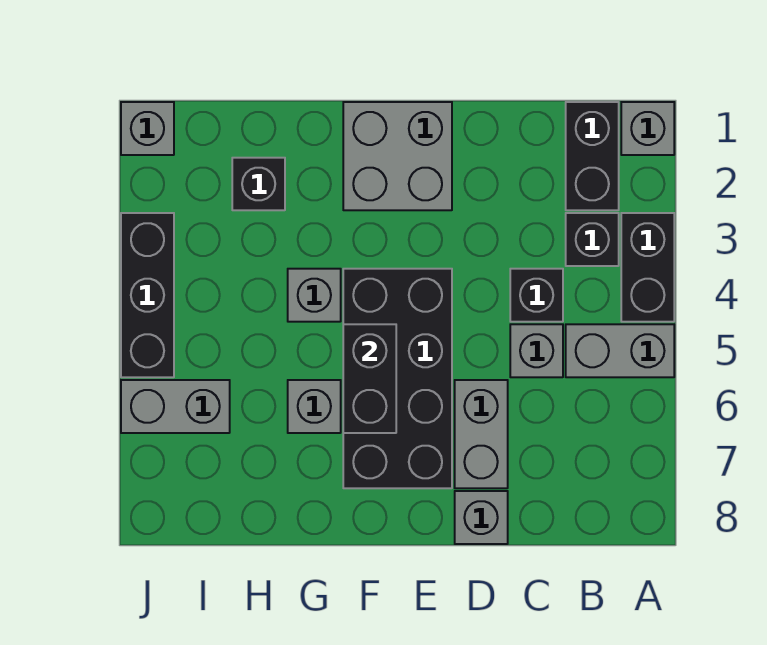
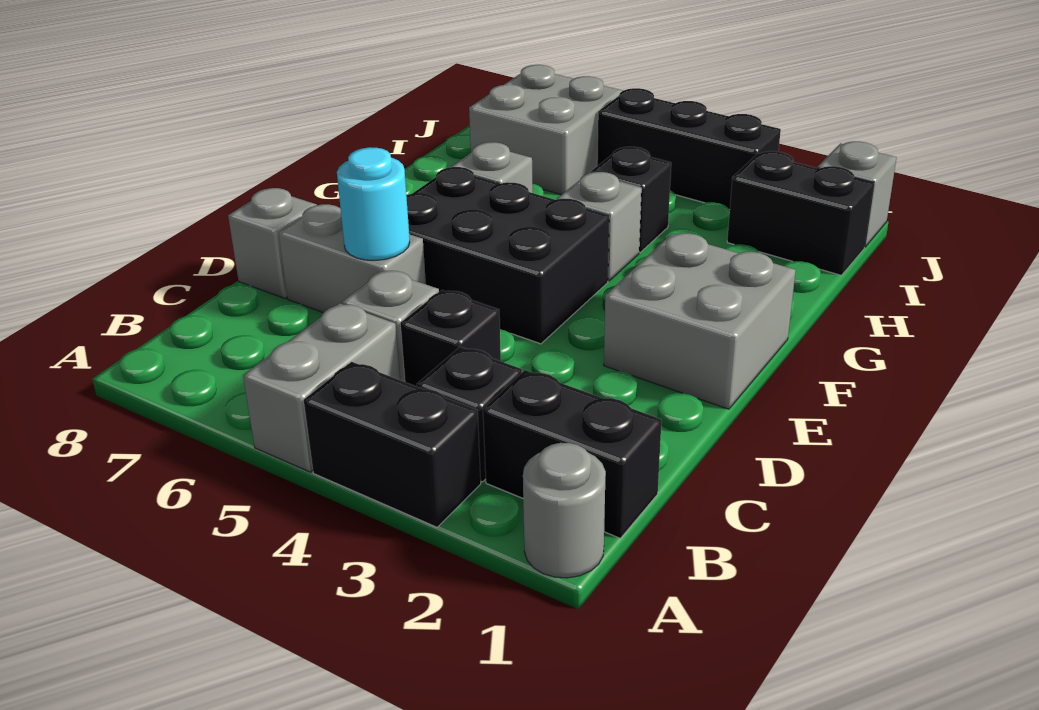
grey brick A1 level 1 -> grey round brick A1 level 1
none -> cyan round brick D6 level 2
black brick E4:F7 level 1 -> black brick E4:F6 level 1
black brick F5:F6 level 2 -> black brick I1:I2 level 1
black brick H2 level 1 -> black brick H4 level 1
grey brick I6:J6 level 1 -> grey brick I6:J7 level 1

